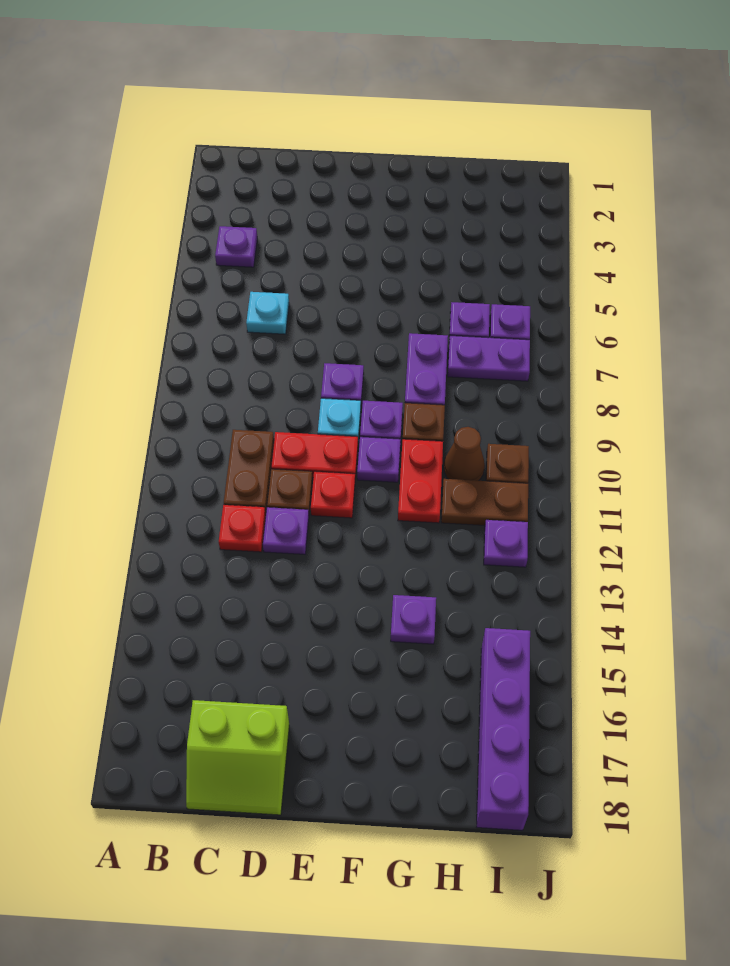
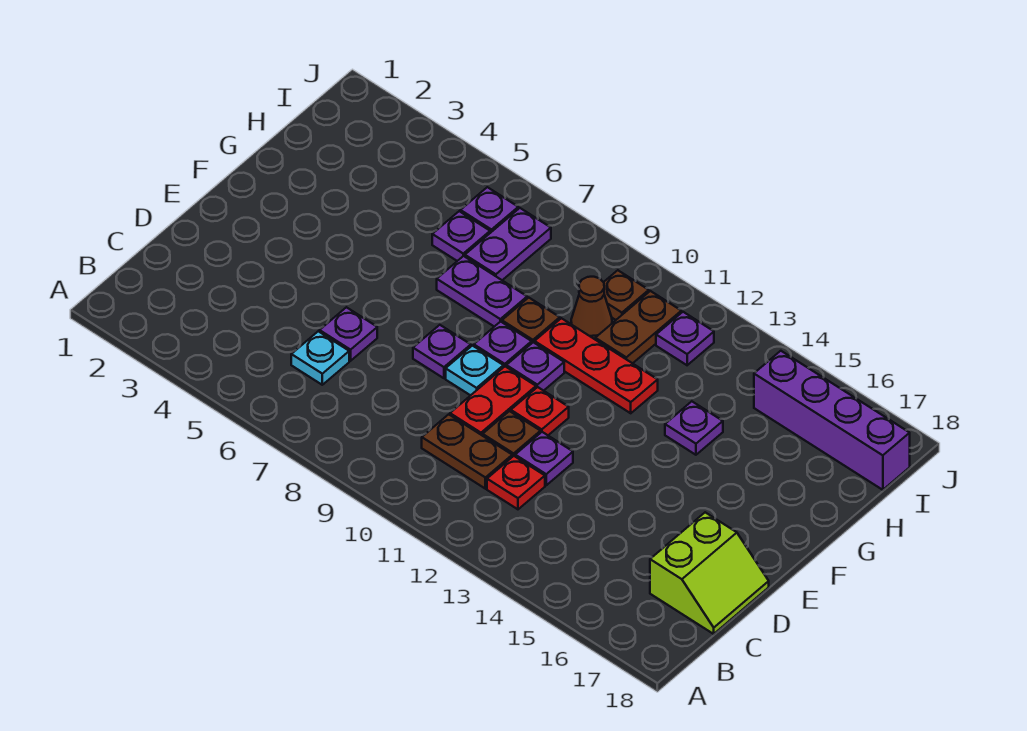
purple plate B4 level 1 -> purple plate D6 level 1
red plate G10:G11 level 1 -> red plate G10:G12 level 1

